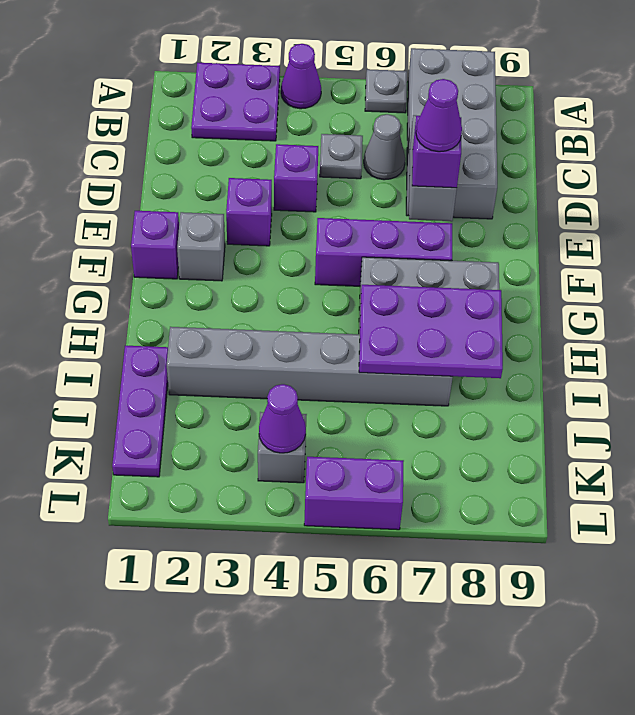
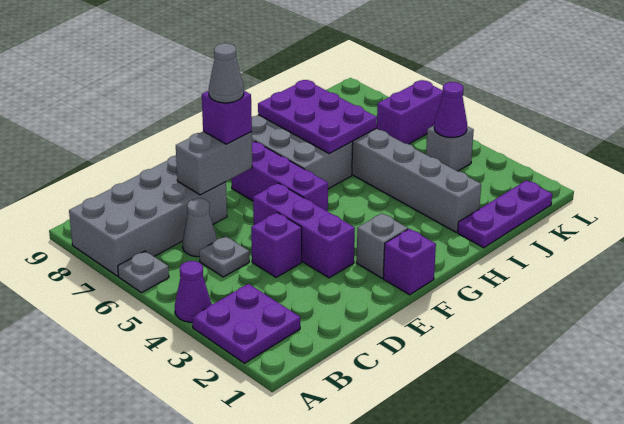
purple brick E3 level 1 -> purple brick E3:E5 level 1
purple cone E7 level 4 -> grey cone E7 level 4
purple brick L5:L6 level 1 -> purple brick K6:L6 level 1

